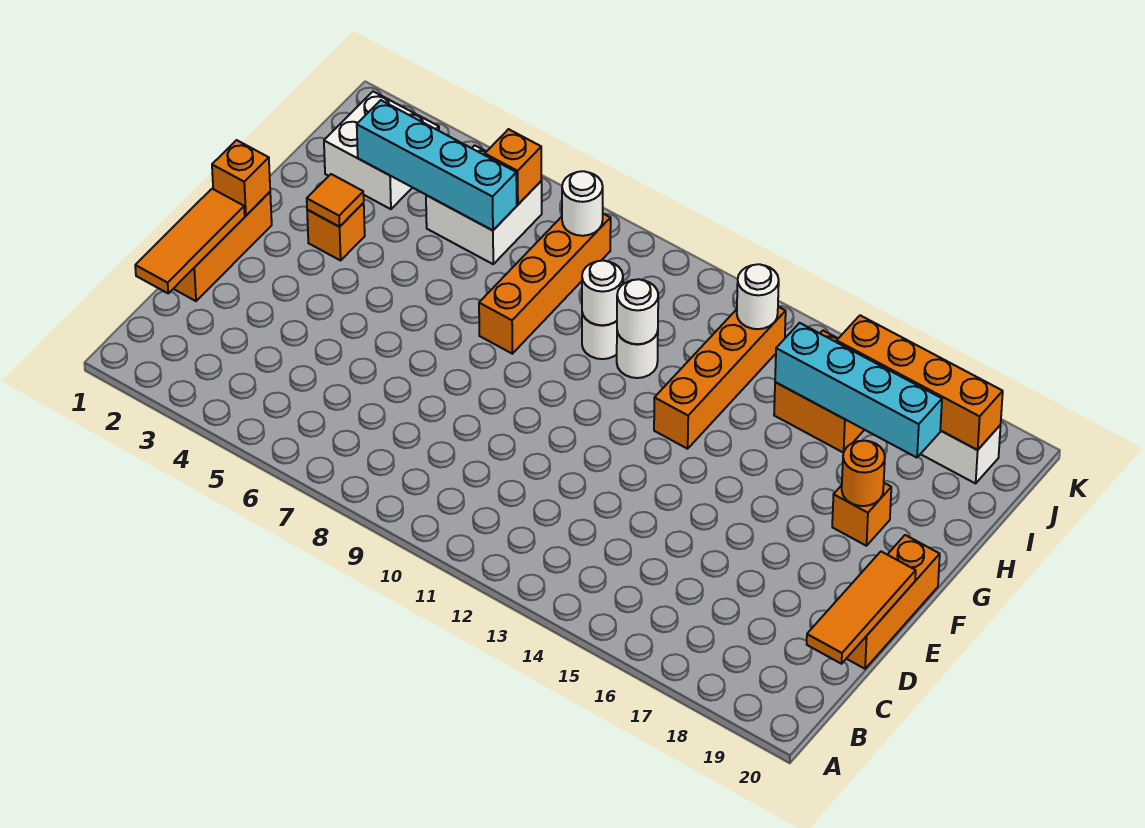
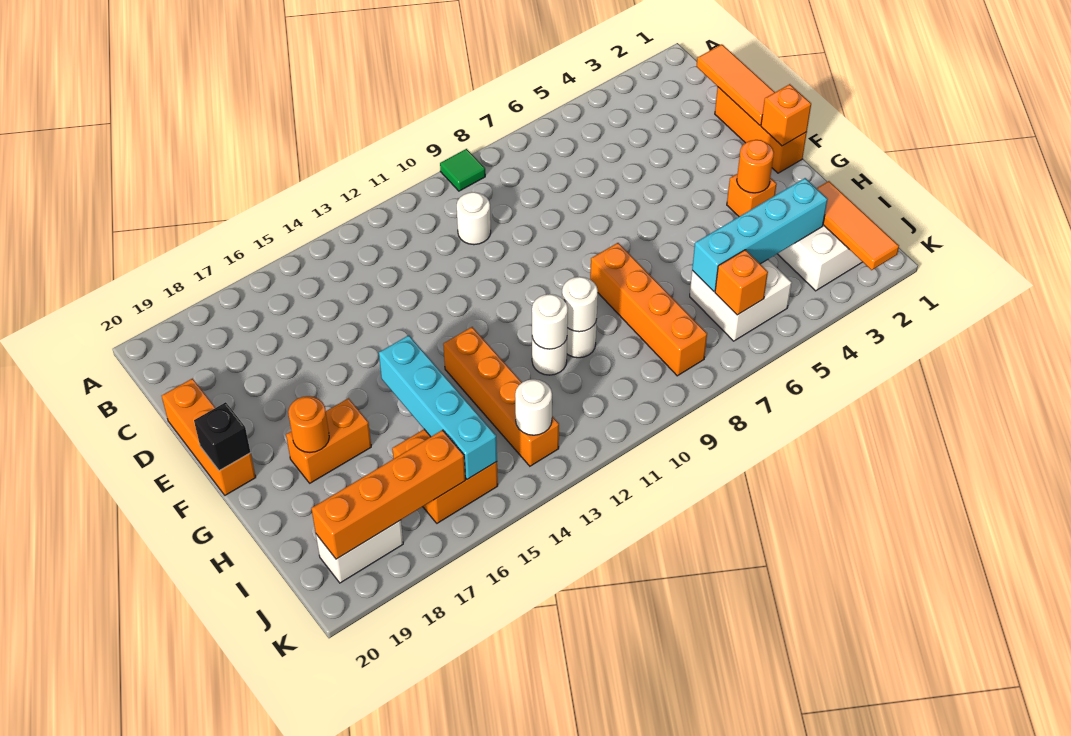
none -> green tile A9 level 1
orange tile C20:E20 level 2 -> orange tile I2:K2 level 2
none -> black brick F20 level 2
orange tile G3 level 2 -> orange round brick G3 level 2
orange brick G18 level 1 -> orange brick G17:G18 level 1
cyan brick I15:I18 level 2 -> cyan brick G15:J15 level 2
white round brick J8 level 2 -> white round brick C10 level 1

